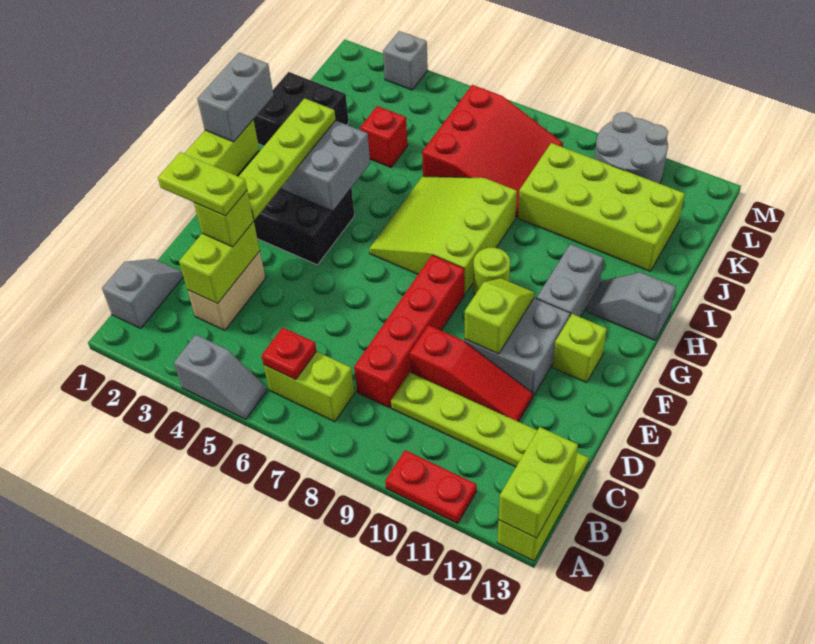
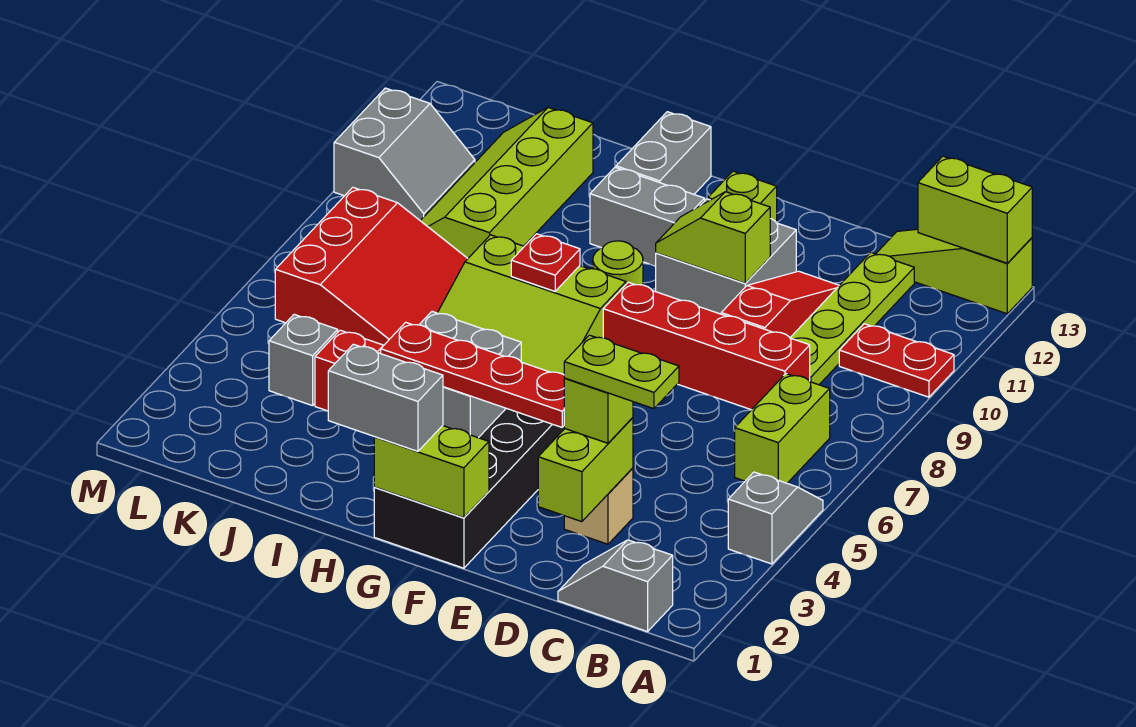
red plate A10:A11 level 1 -> red plate A10:B10 level 1
red plate B6 level 2 -> red plate H8 level 2
tan brick C3:D3 level 1 -> tan brick D3 level 1
lime brick C3:D3 level 2 -> lime brick D2:D3 level 2
lime plate D2:D3 level 4 -> lime plate C3:D3 level 4
lime plate E3:H3 level 3 -> red plate E3:H3 level 3
grey slope H12:H13 level 1 top 13 -> grey brick H12:H13 level 1
black brick I1:J2 level 1 -> none
red slope J6:L8 level 1 top 6 -> red slope J6:L8 level 1 top L
lime brick J9:K12 level 1 -> lime slope J9:K12 level 1 top J
grey round brick L10:M11 level 1 -> grey slope L10:M11 level 1 top M
grey brick M3 level 1 -> grey brick K4 level 1

